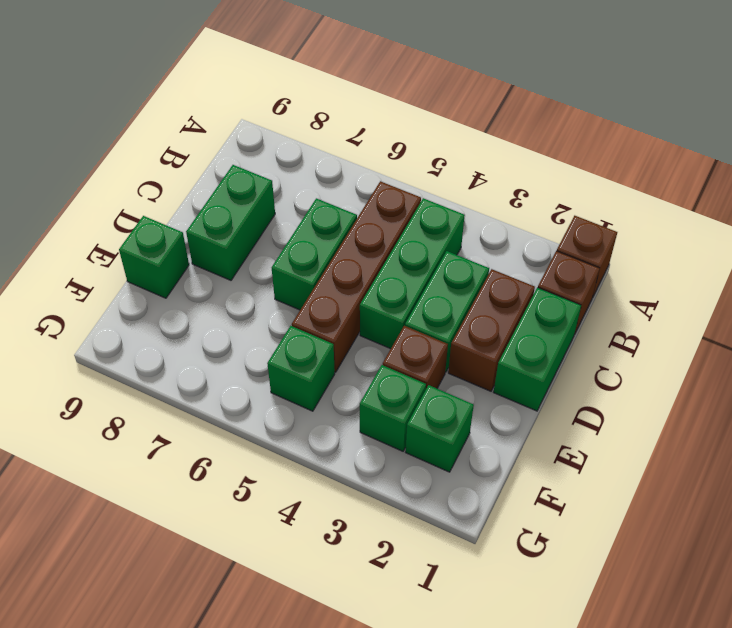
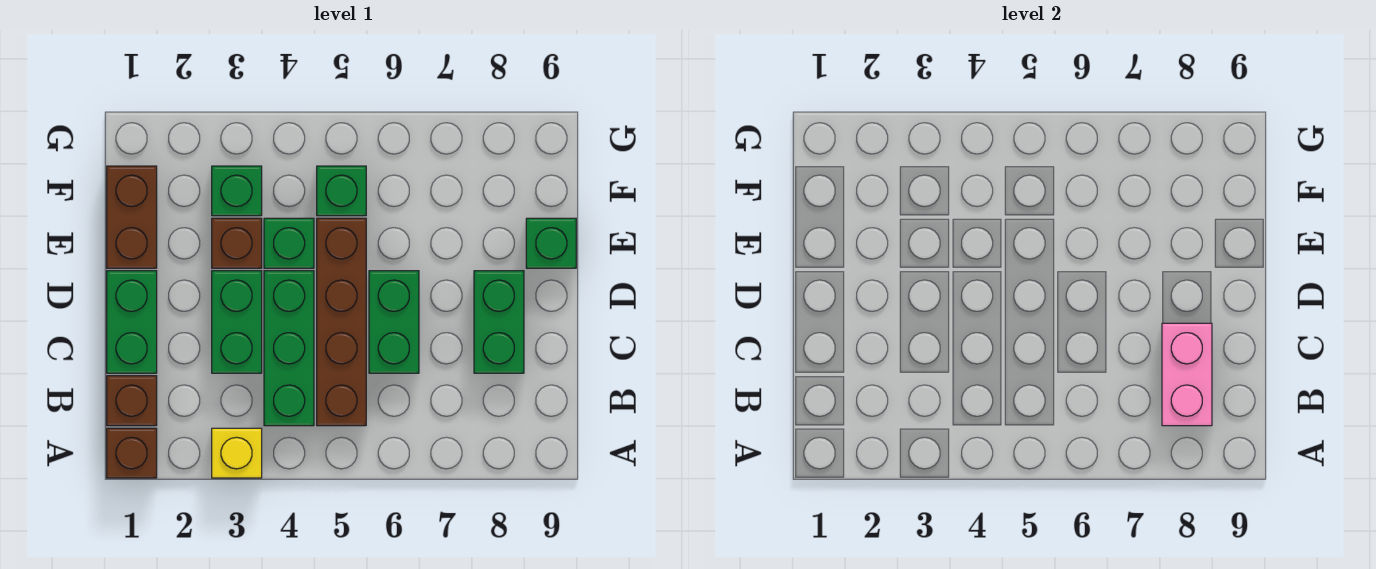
none -> yellow brick A3 level 1
none -> pink brick B8:C8 level 2
brown brick C2:D2 level 1 -> brown brick E1:F1 level 1
green brick F2 level 1 -> green brick E4 level 1

